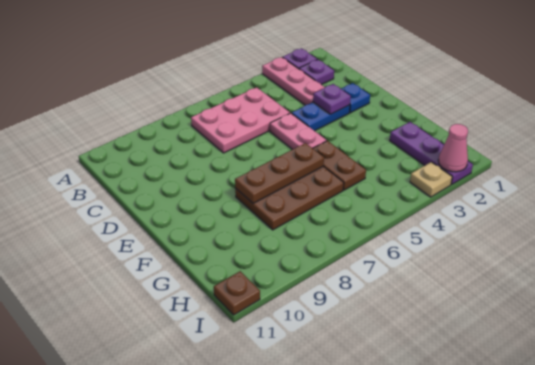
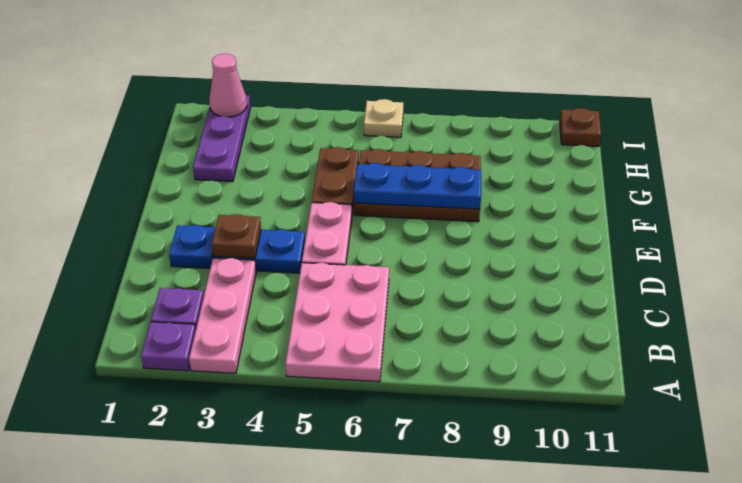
pink plate B5:C7 level 1 -> pink plate A5:C6 level 1
purple plate D3 level 2 -> brown plate D3 level 2
brown plate F6:F8 level 2 -> blue plate F6:F8 level 2
tan plate I3 level 1 -> tan plate I6 level 1

